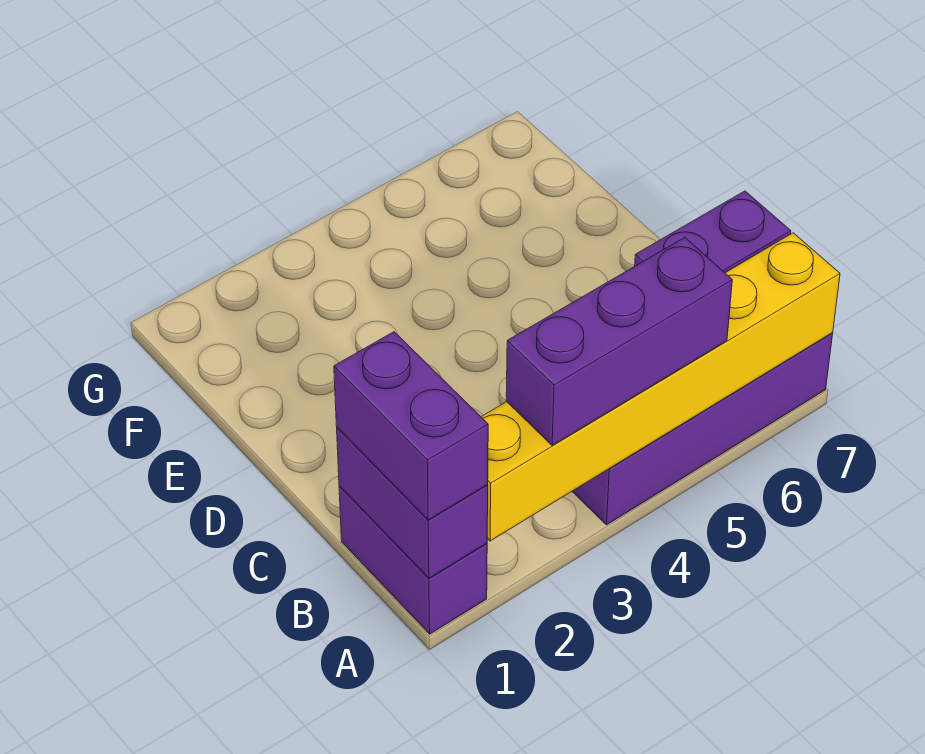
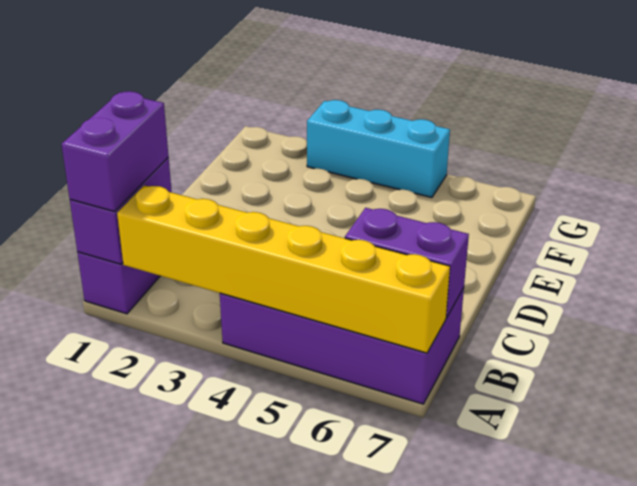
purple brick A3:A5 level 3 -> none
none -> cyan brick G3:G5 level 1

